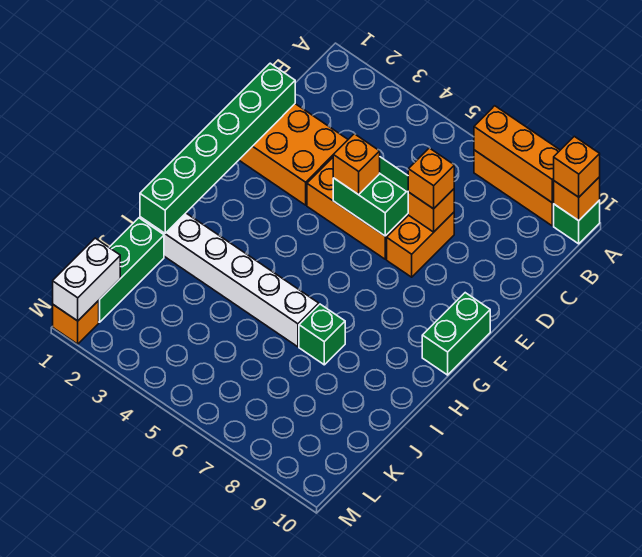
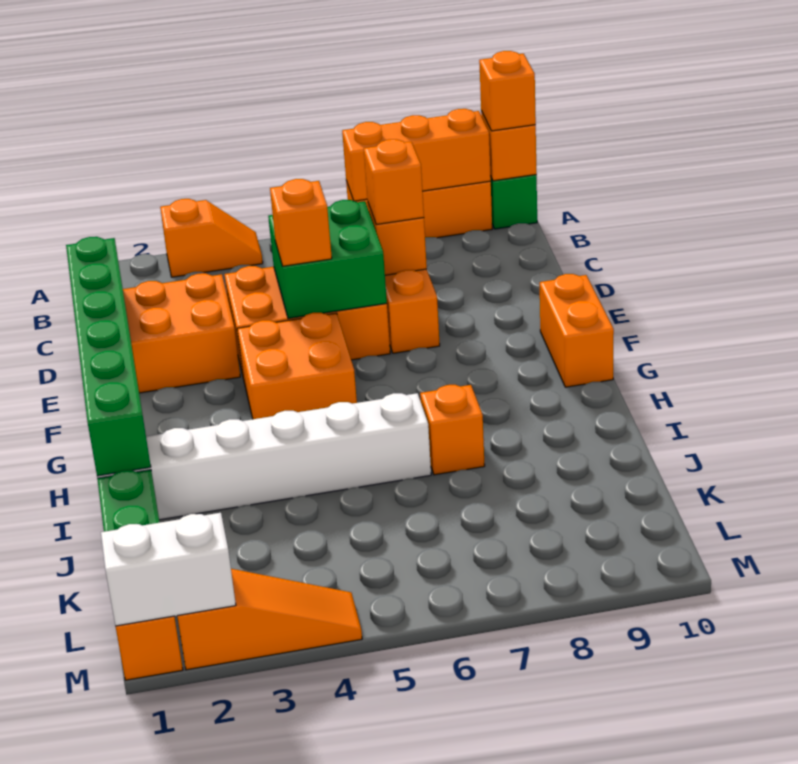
none -> orange slope A3:A4 level 1 top 3
green slope D5:E6 level 2 top E -> green brick D5:E6 level 2
none -> orange brick F4:G5 level 1
green brick F10:G10 level 1 -> orange brick F10:G10 level 1
green brick I7 level 1 -> orange brick I7 level 1
white brick L1:M1 level 2 -> white brick M1:M2 level 2
none -> orange slope M2:M4 level 1 top 2

